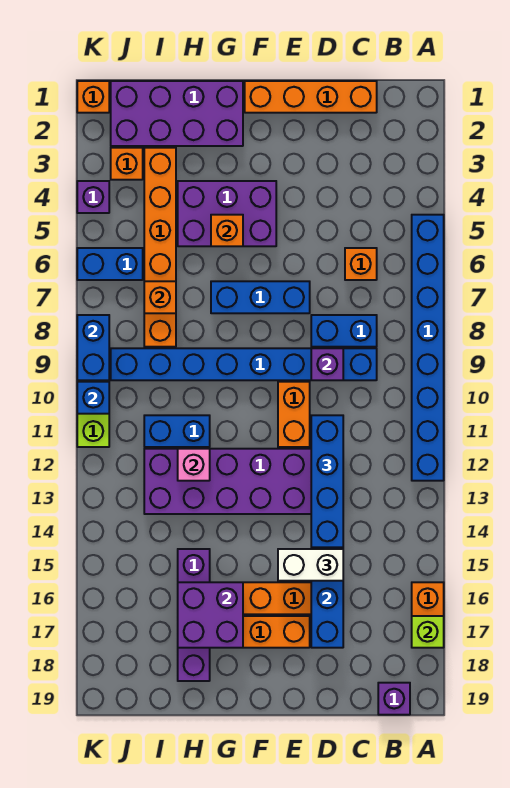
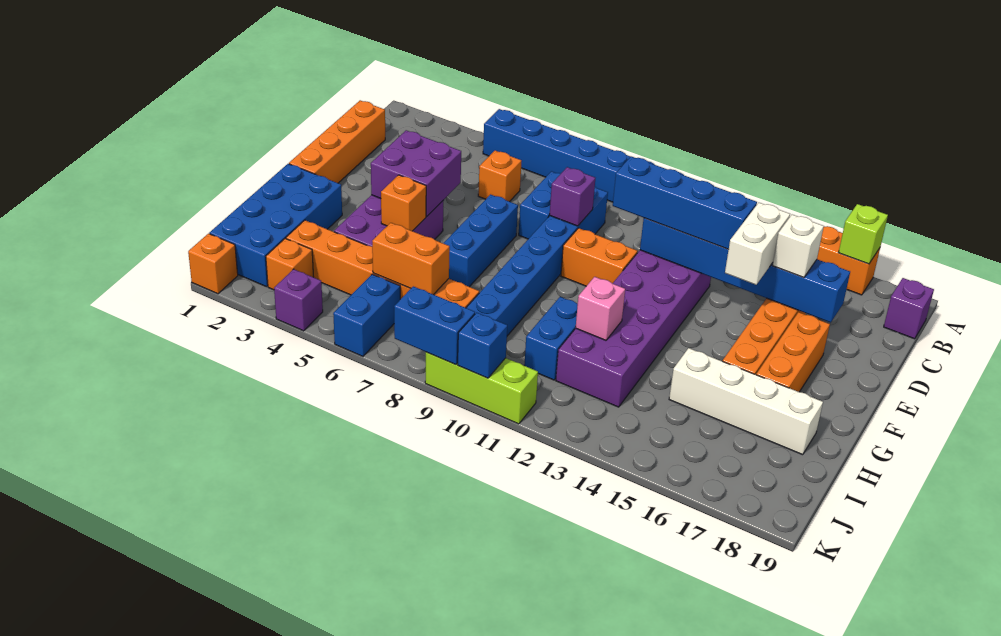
none -> white brick D16 level 3
purple brick G1:J2 level 1 -> blue brick G1:J2 level 1
purple brick G16:H17 level 2 -> purple brick E4:F5 level 2
purple brick H15:H18 level 1 -> white brick H15:H18 level 1
orange brick I7 level 2 -> orange brick I6:I7 level 2

